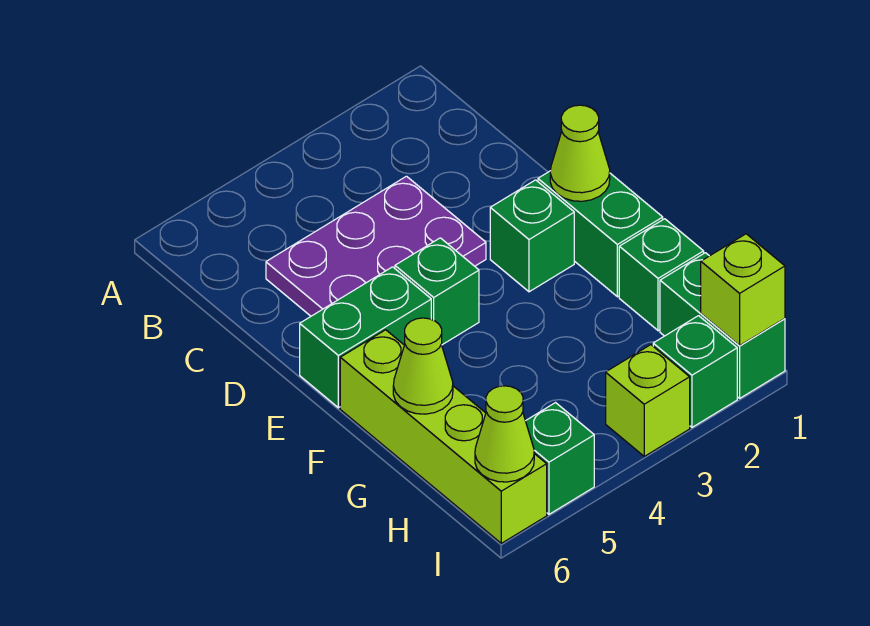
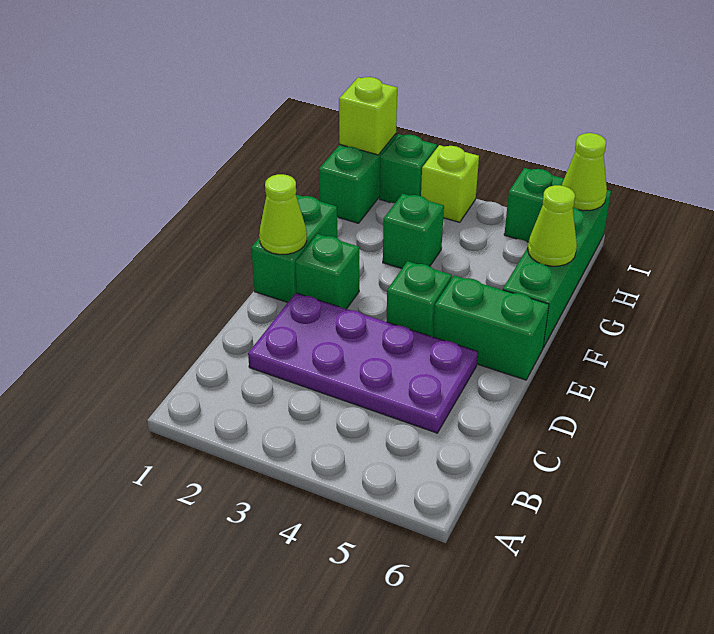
purple plate C3:D5 level 1 -> purple plate C2:D5 level 1
lime brick F6:I6 level 1 -> green brick F6:I6 level 1
green brick G1 level 1 -> green brick G3 level 1

